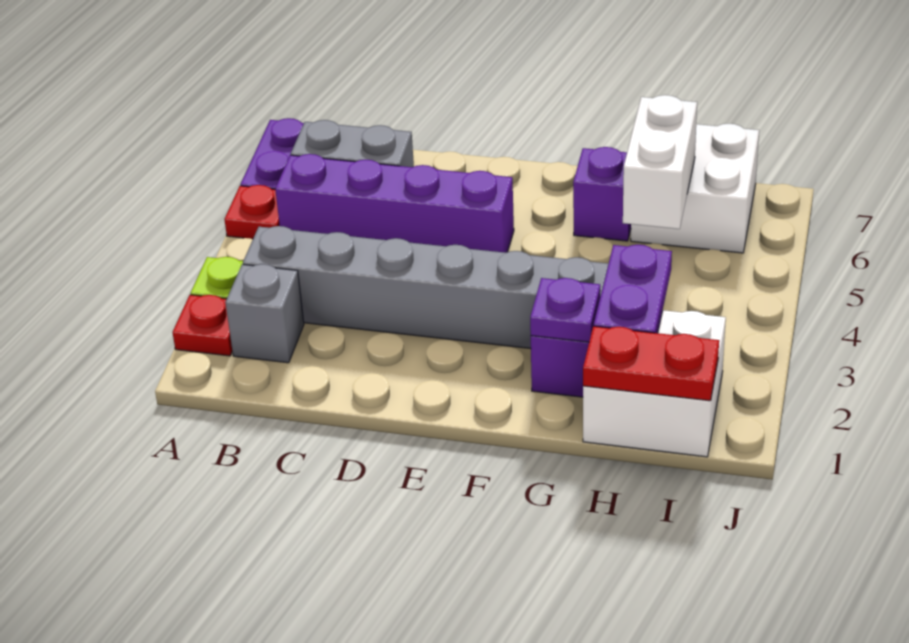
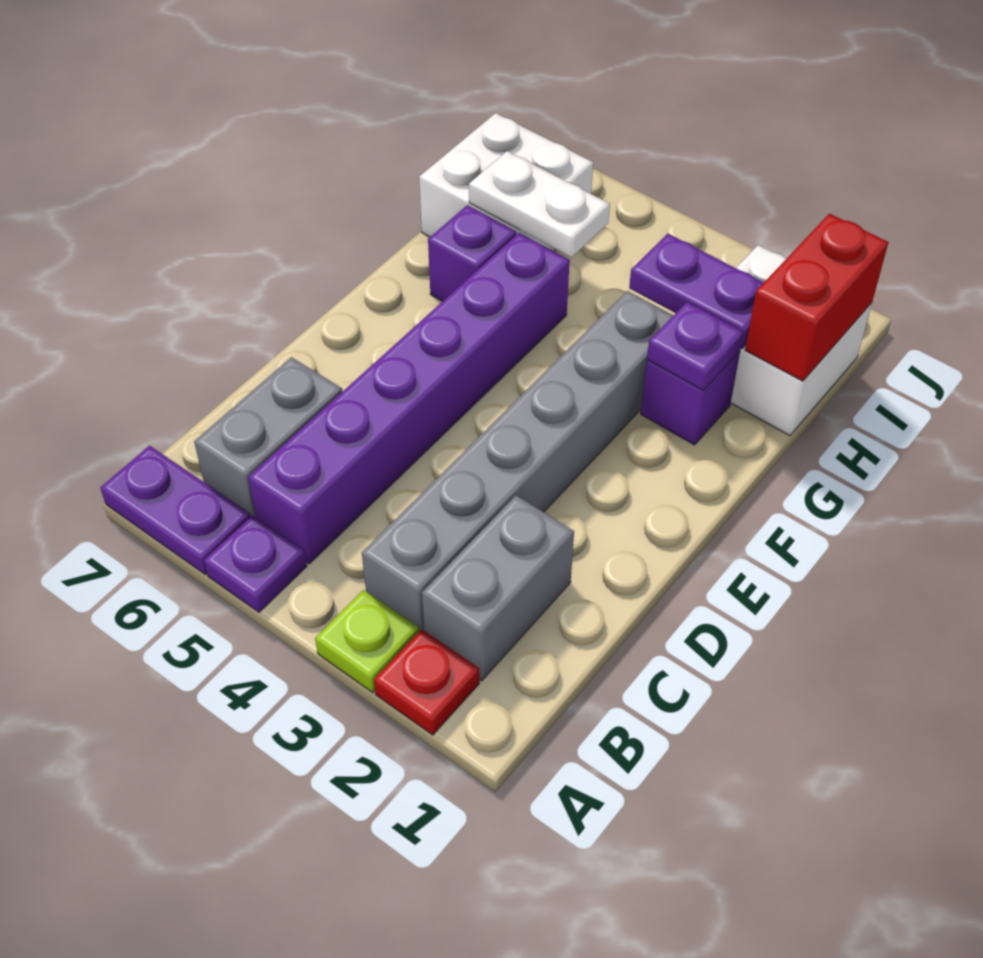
red plate A5 level 1 -> purple plate A5 level 1
grey brick B2 level 1 -> grey brick B2:C2 level 1
purple brick B5:E5 level 1 -> purple brick B5:G5 level 1
red plate H1:I1 level 2 -> red brick H1:I1 level 2
white brick H5:H6 level 2 -> white plate H5:H6 level 2

